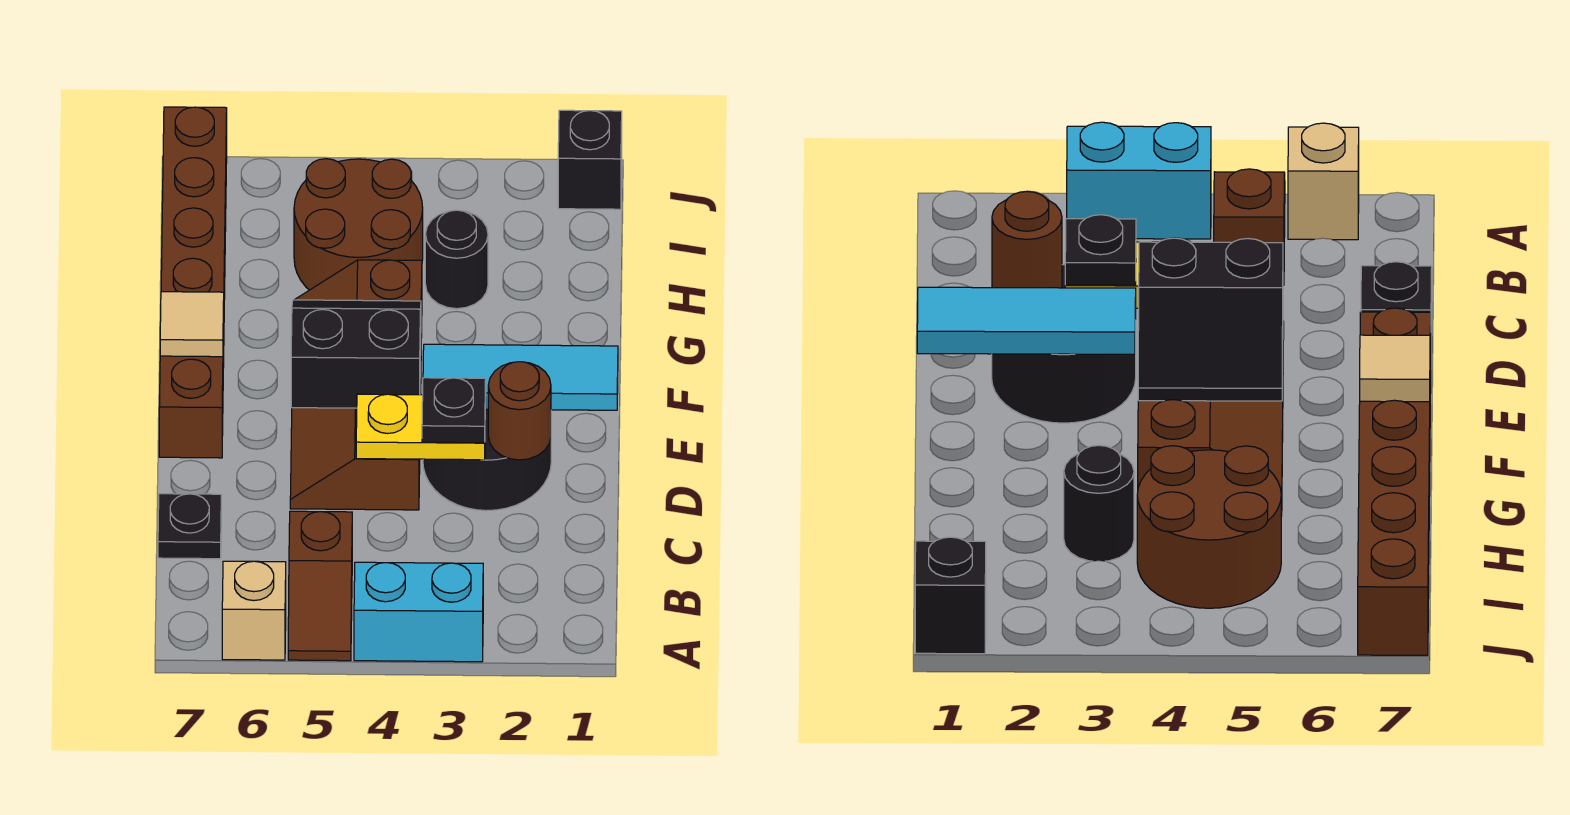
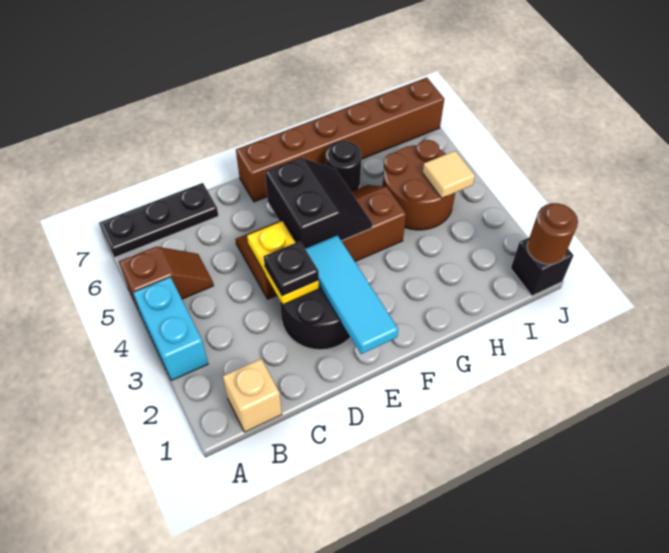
brown slope A5:B5 level 1 top B -> brown slope A5:B5 level 1 top A
tan brick A6 level 1 -> tan brick B1 level 1
black plate C7 level 1 -> black plate A7:C7 level 1
brown round brick D2 level 2 -> brown round brick J1 level 2
tan tile F7 level 2 -> tan tile I4 level 2
black round brick H3 level 1 -> black round brick G6 level 1

